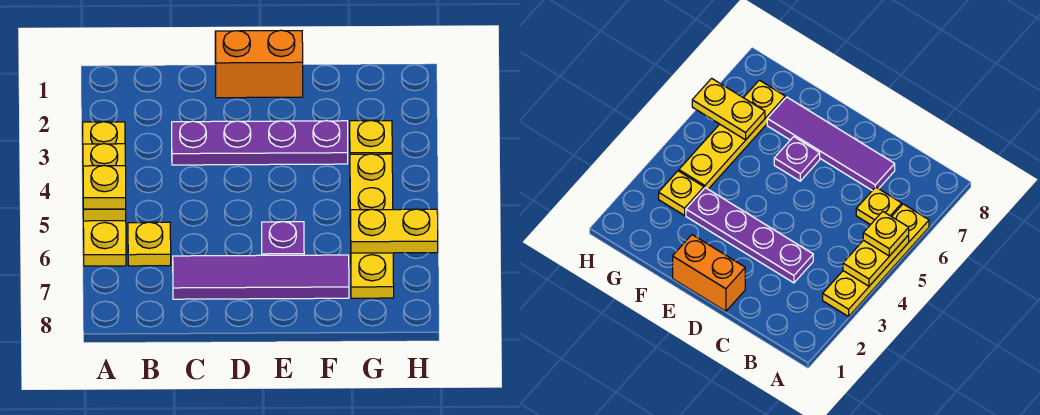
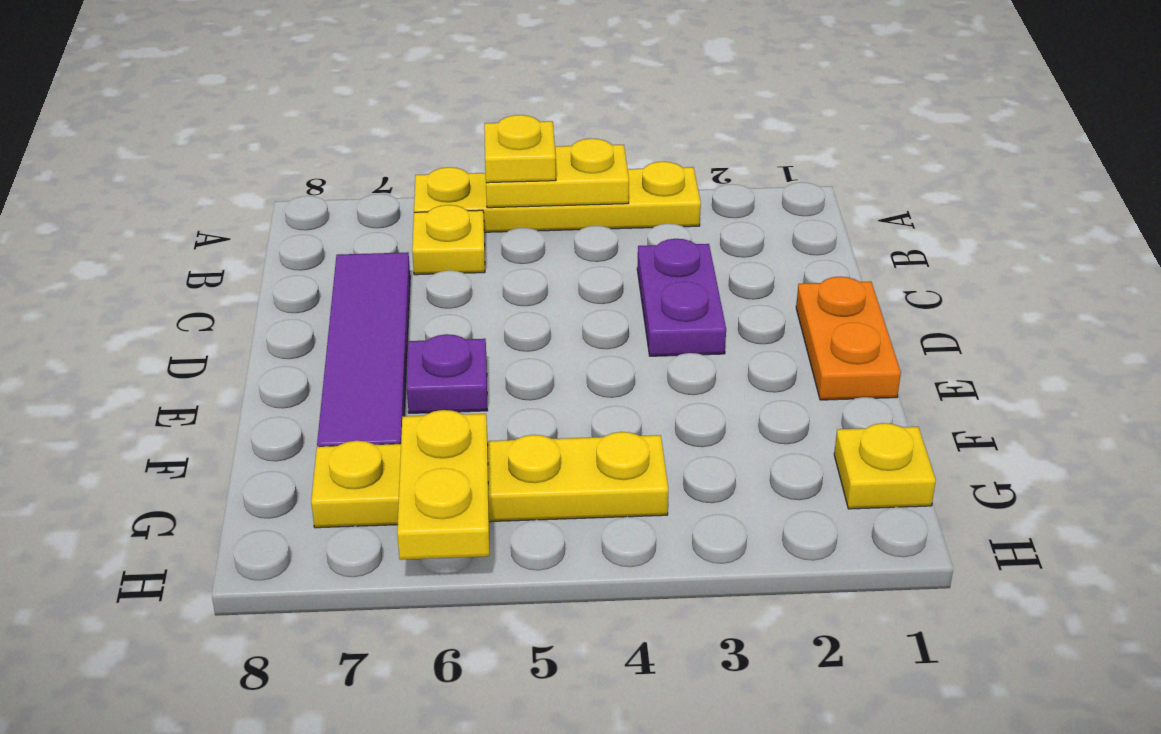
purple plate C3:F3 level 1 -> purple plate C3:D3 level 1
orange brick D1:E1 level 1 -> orange plate D1:E1 level 1
yellow plate G3 level 1 -> yellow plate G1 level 1

